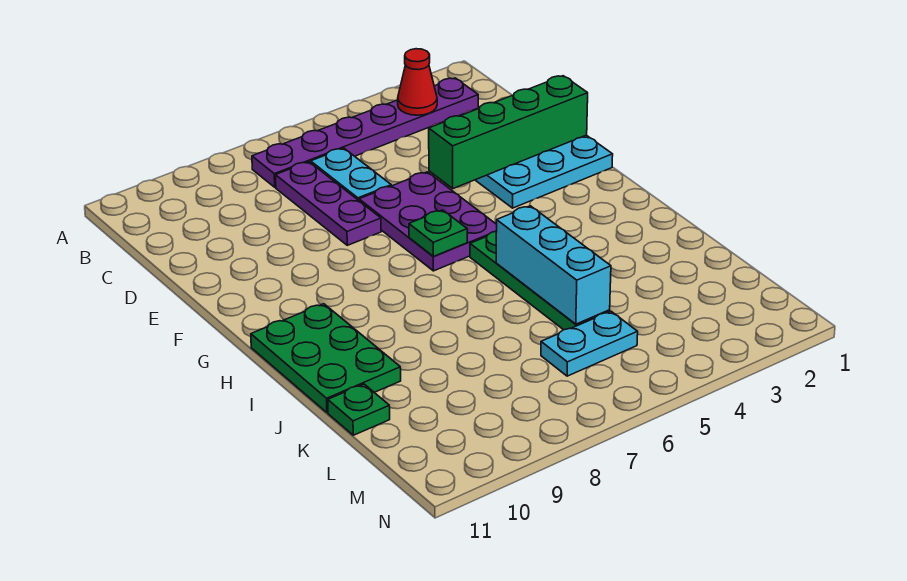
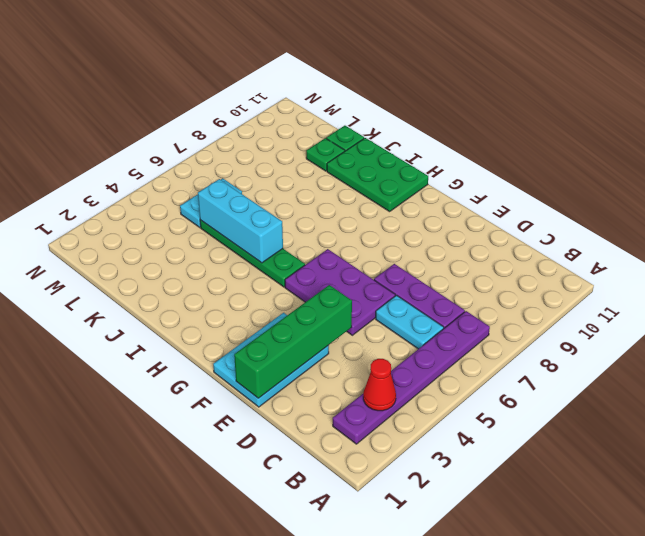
green plate G6 level 2 -> green plate K10 level 1

